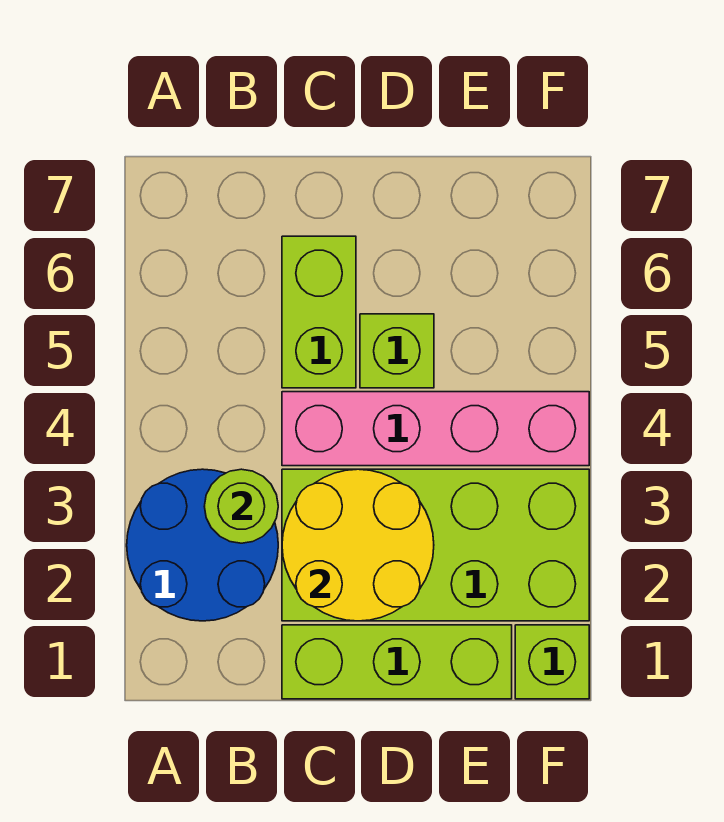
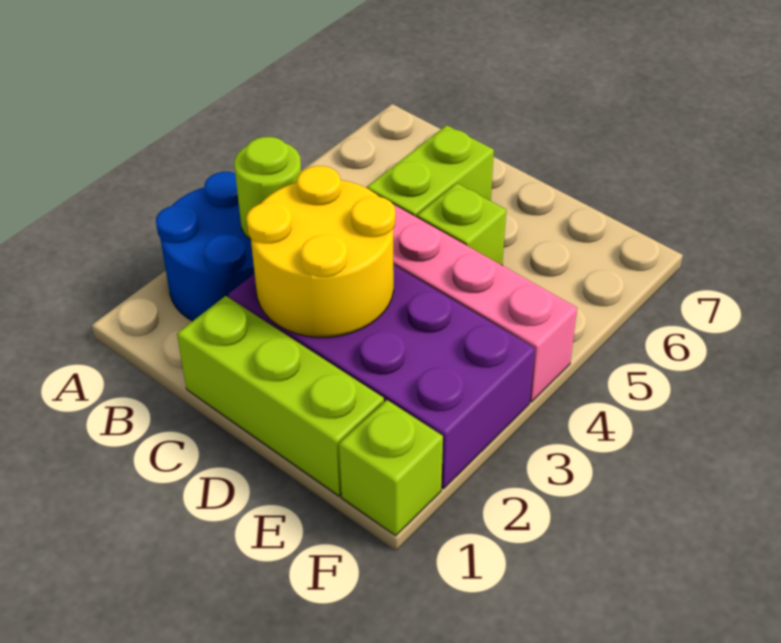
lime brick C2:F3 level 1 -> purple brick C2:F3 level 1

